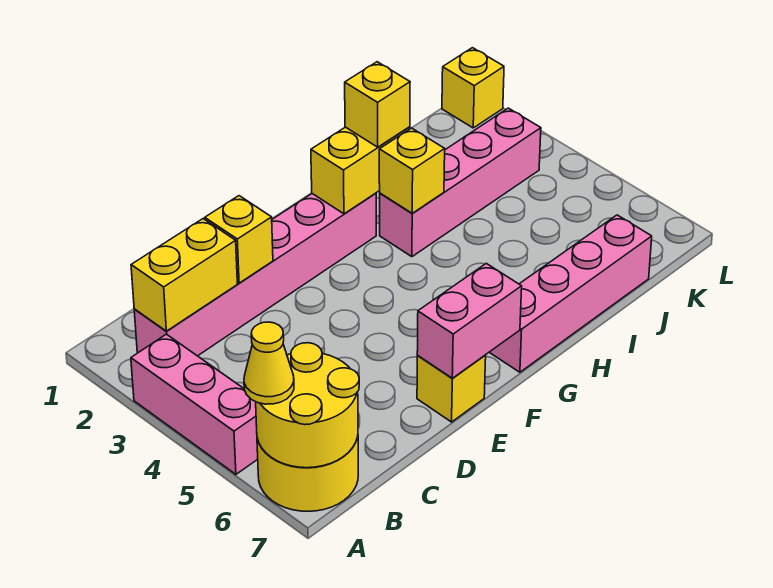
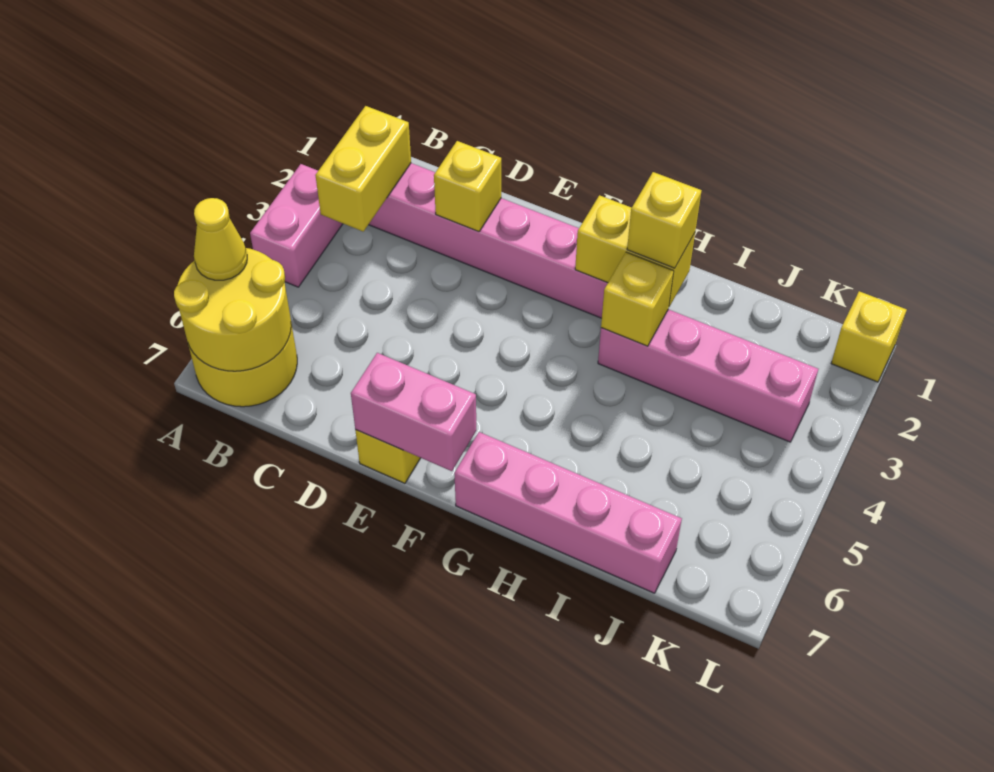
pink brick A3:A5 level 1 -> pink brick A3:A4 level 1
yellow brick B2:C2 level 2 -> yellow brick B2:B3 level 2

